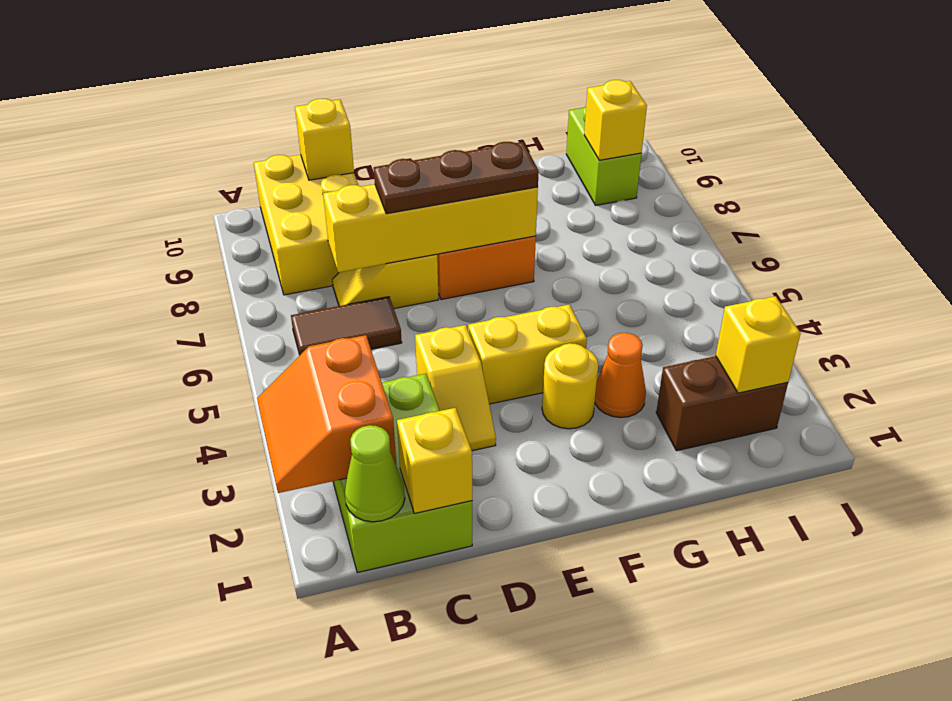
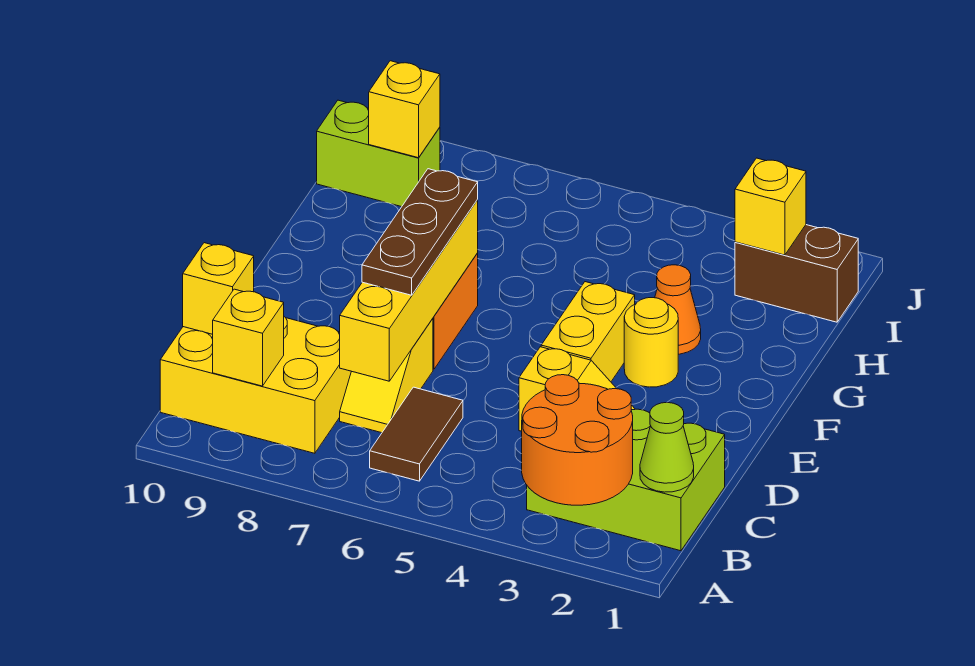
orange slope A2:B3 level 2 top B -> orange round brick A2:B3 level 2
yellow brick C1 level 2 -> yellow brick B9 level 2
brown brick H2:I2 level 1 -> brown brick I1:I2 level 1

